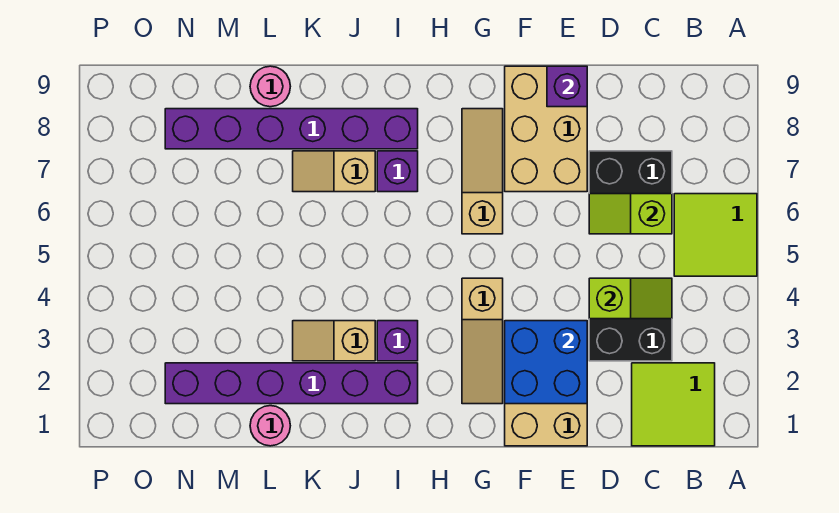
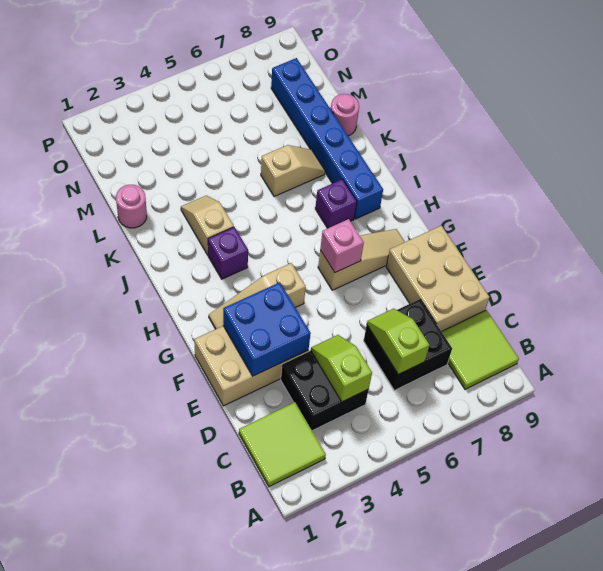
lime tile A5:B6 level 1 -> lime tile B8:C9 level 1
lime slope C4:D4 level 2 top D -> lime slope C4:D4 level 2 top C
tan brick E7:F9 level 1 -> tan brick D8:F9 level 1
purple brick E9 level 2 -> none
none -> pink brick G6 level 2
purple brick I2:N2 level 1 -> none
purple brick I8:N8 level 1 -> blue brick I8:N8 level 1
tan slope J7:K7 level 1 top J -> tan slope K6:K7 level 1 top 6

